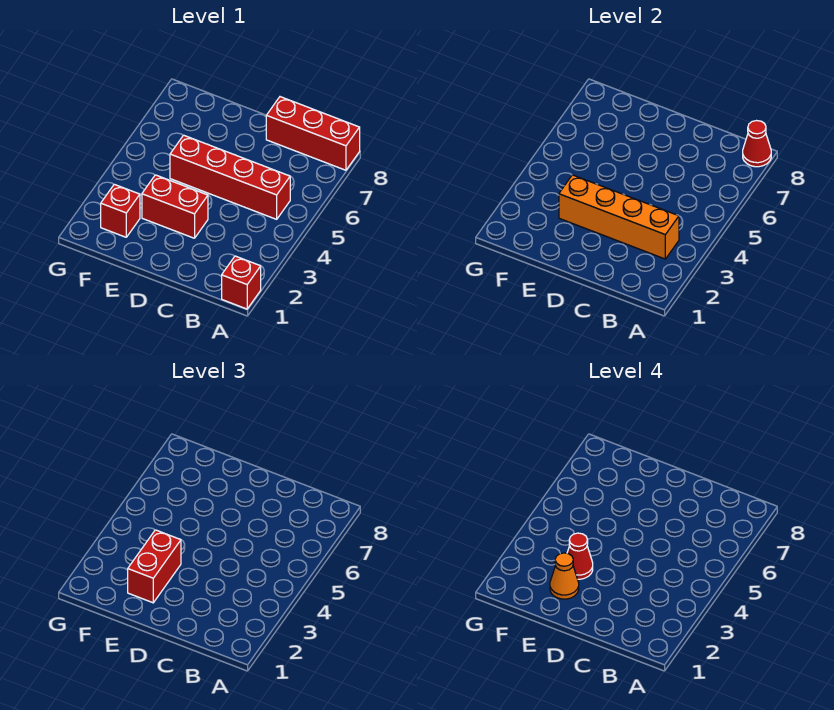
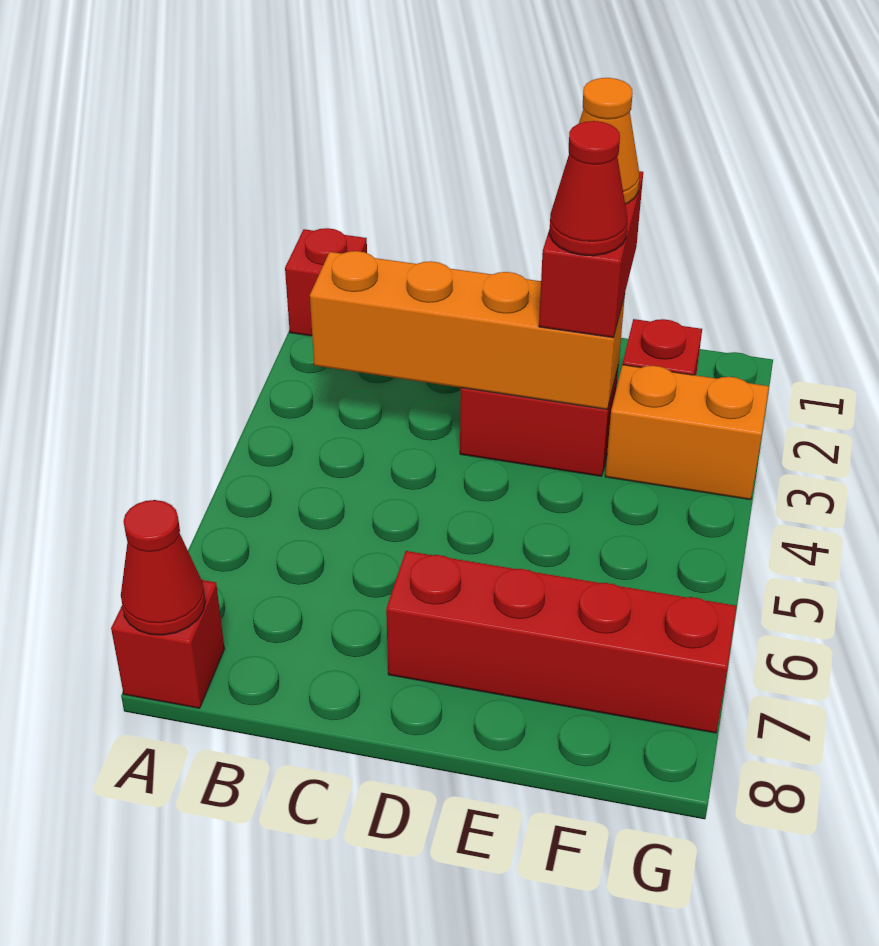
red brick A8:C8 level 1 -> red brick A8 level 1
red brick B5:E5 level 1 -> red brick D7:G7 level 1
none -> orange brick F3:G3 level 1

